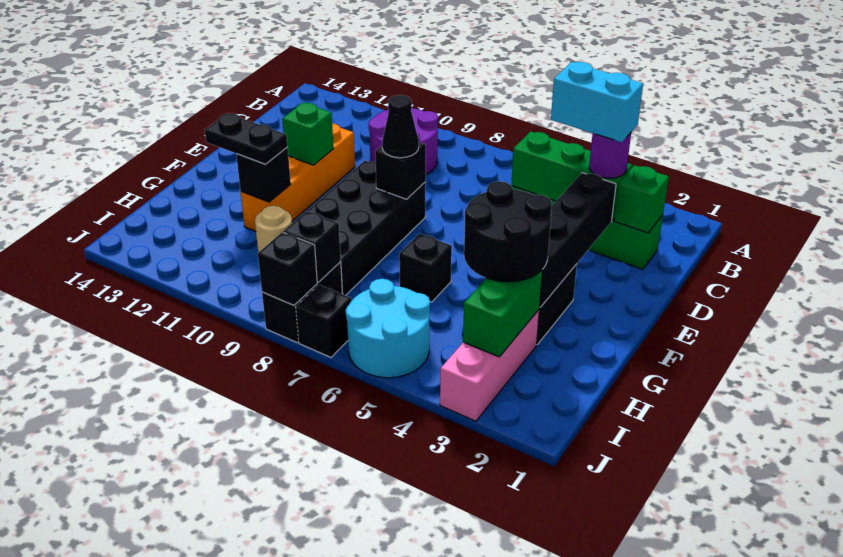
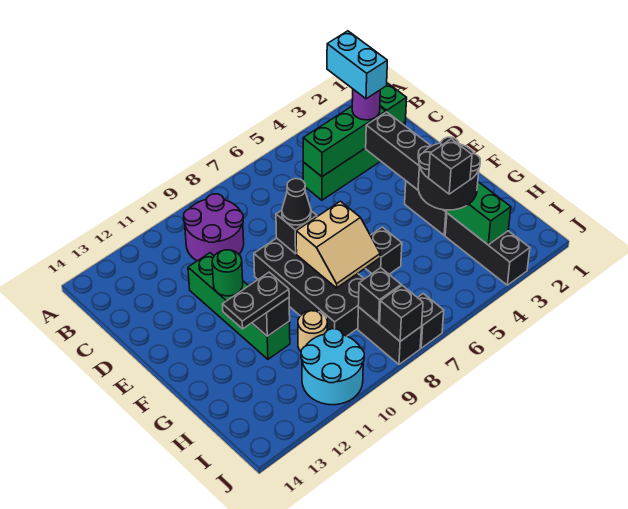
cyan brick C3:C4 level 4 -> cyan brick B3:C3 level 4
orange brick D11:G11 level 1 -> green brick D11:G11 level 1
green brick E11 level 2 -> green round brick E11 level 2
none -> tan slope F7:G8 level 2 top F
pink brick H3:J3 level 1 -> black brick H3:J3 level 1
none -> black brick H4 level 4
cyan round brick I5:J6 level 1 -> cyan round brick I10:J11 level 1

